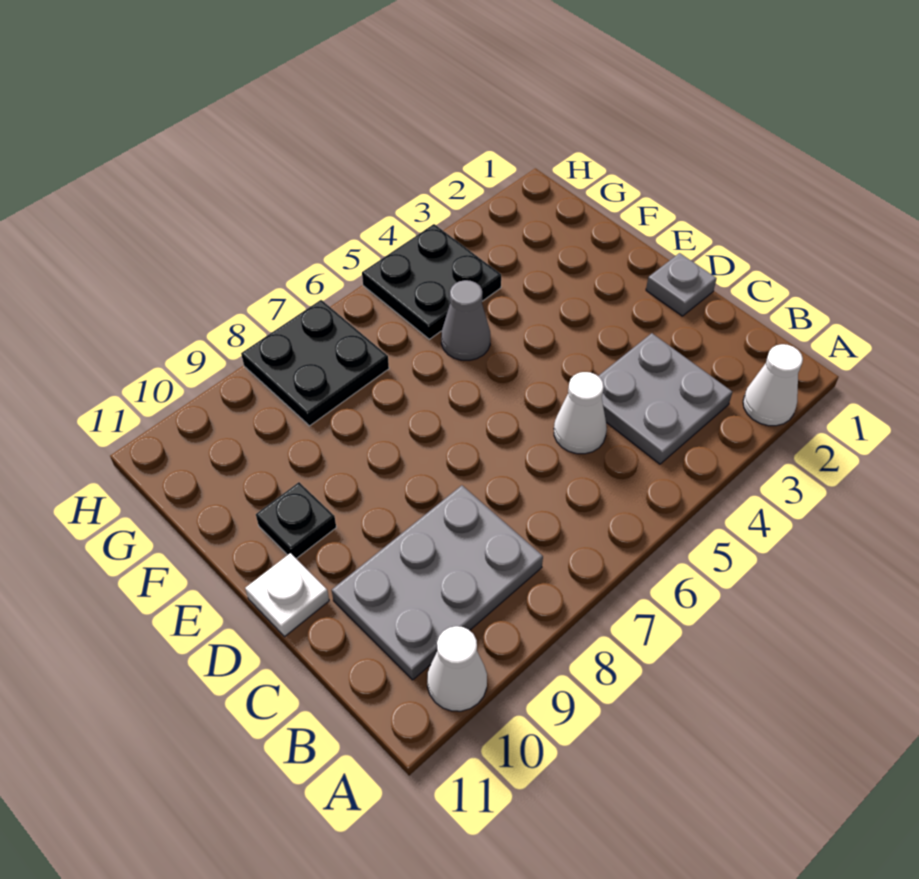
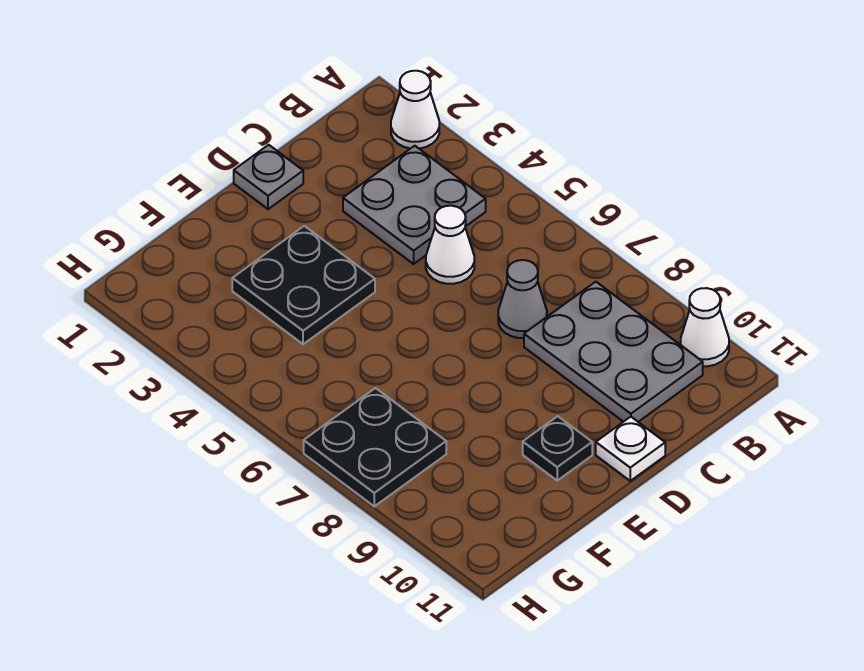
grey cone F5 level 1 -> grey cone C7 level 1
black plate G4:H5 level 1 -> black plate E3:F4 level 1

